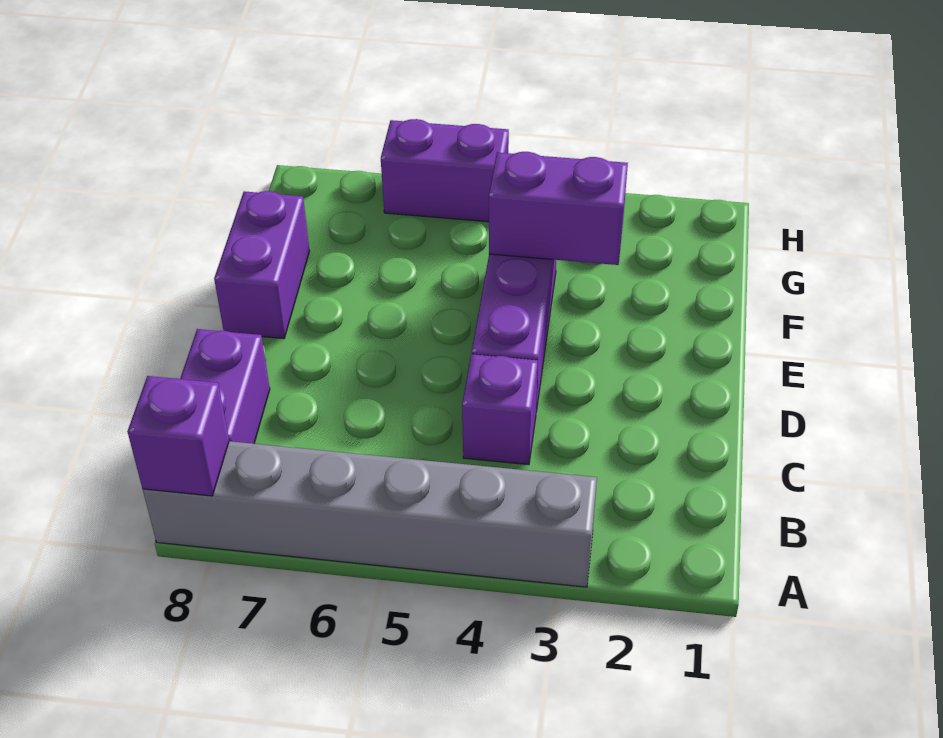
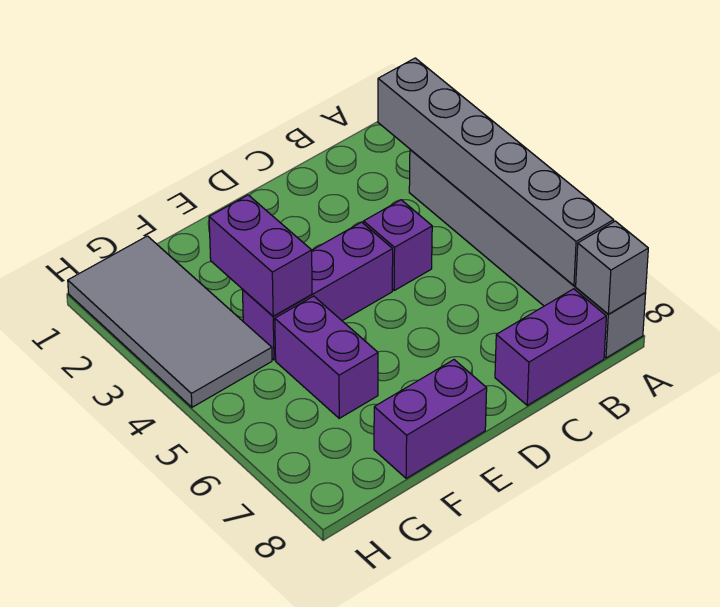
none -> grey brick A2:A7 level 2
purple brick A8 level 2 -> grey brick A8 level 2
none -> grey tile G1:H4 level 1
purple brick H5:H6 level 1 -> purple brick F5:F6 level 1

